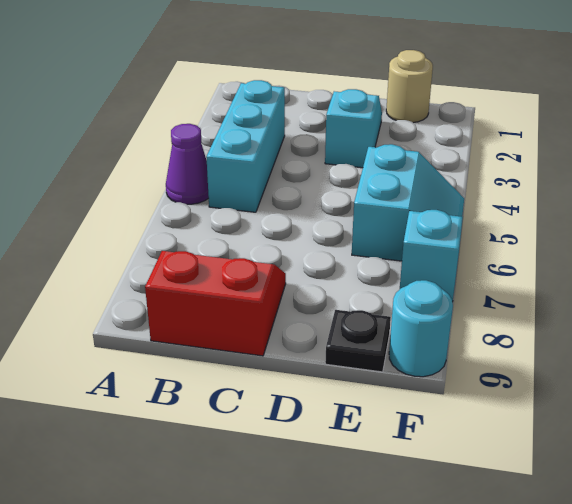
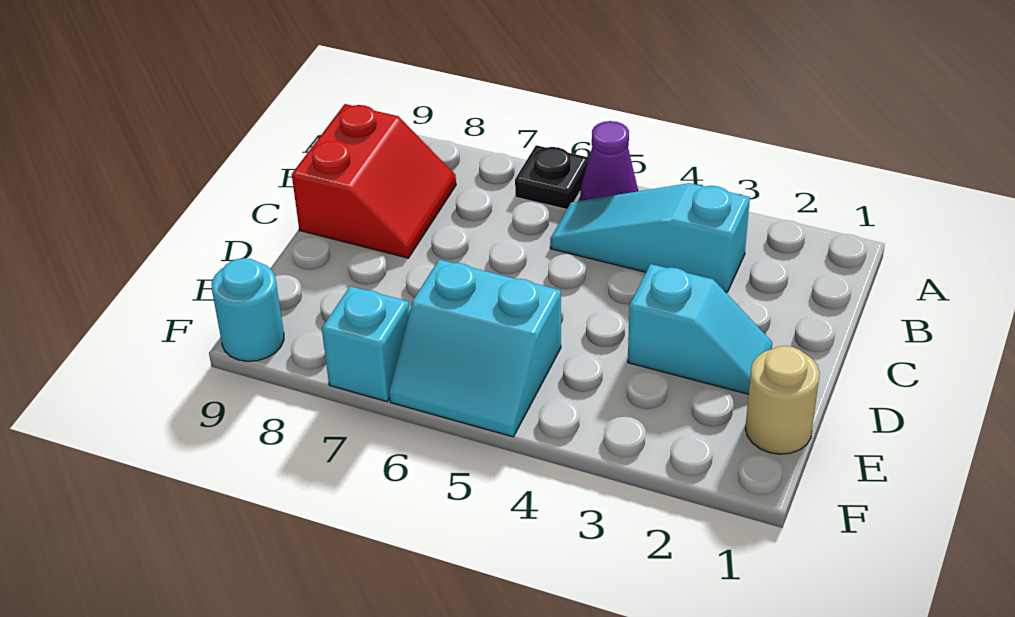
cyan brick B3:B5 level 1 -> cyan slope B3:B5 level 1 top 3
black plate E9 level 1 -> black plate A6 level 1

